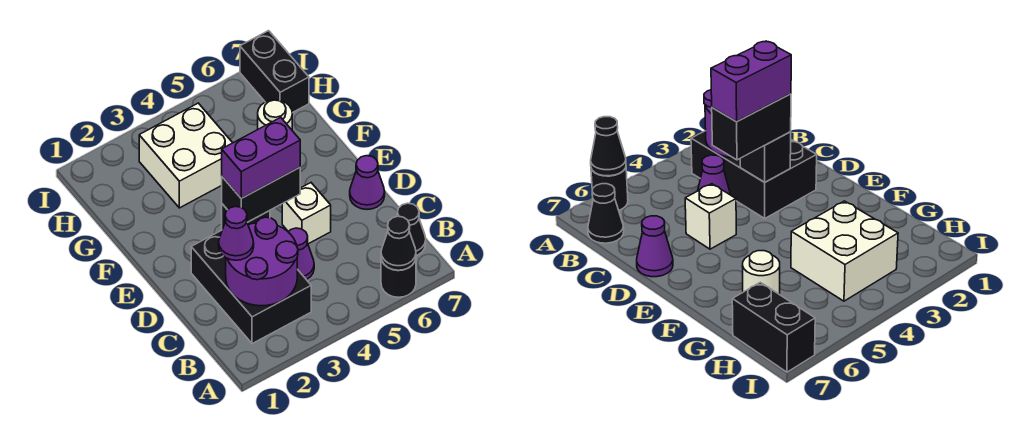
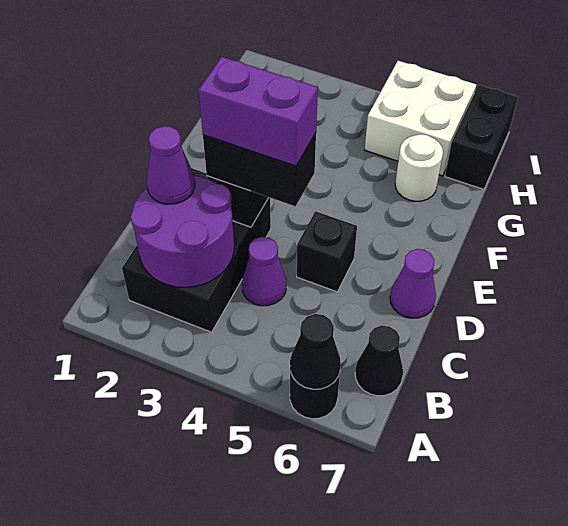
white brick D5 level 1 -> black brick D5 level 1
white brick G3:H4 level 1 -> white brick H5:I6 level 1

